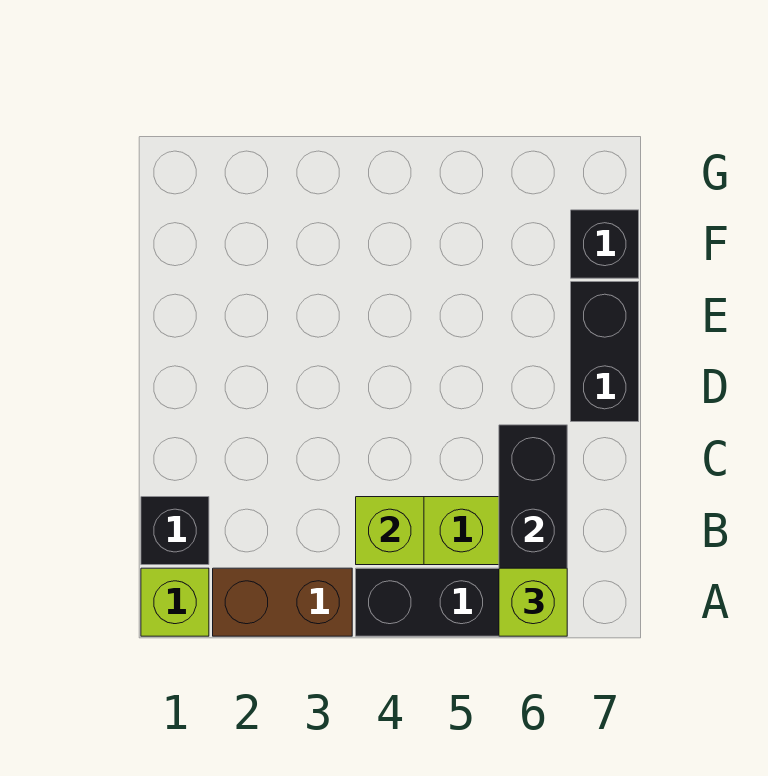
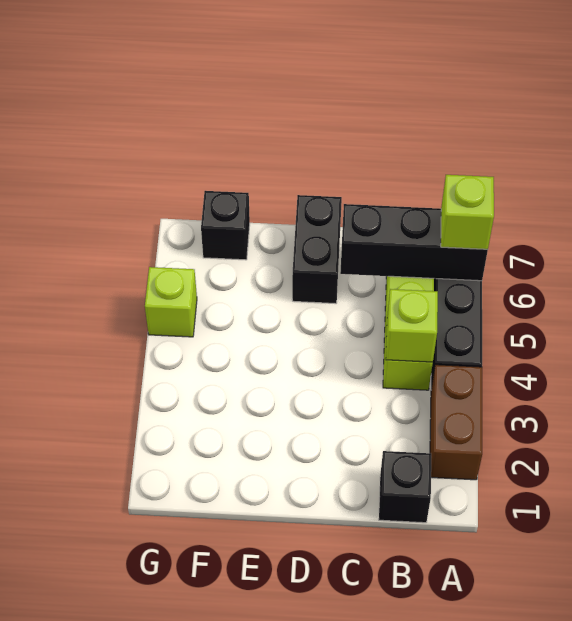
lime brick A1 level 1 -> lime brick G5 level 1
black brick D7:E7 level 1 -> black brick D6:D7 level 1

